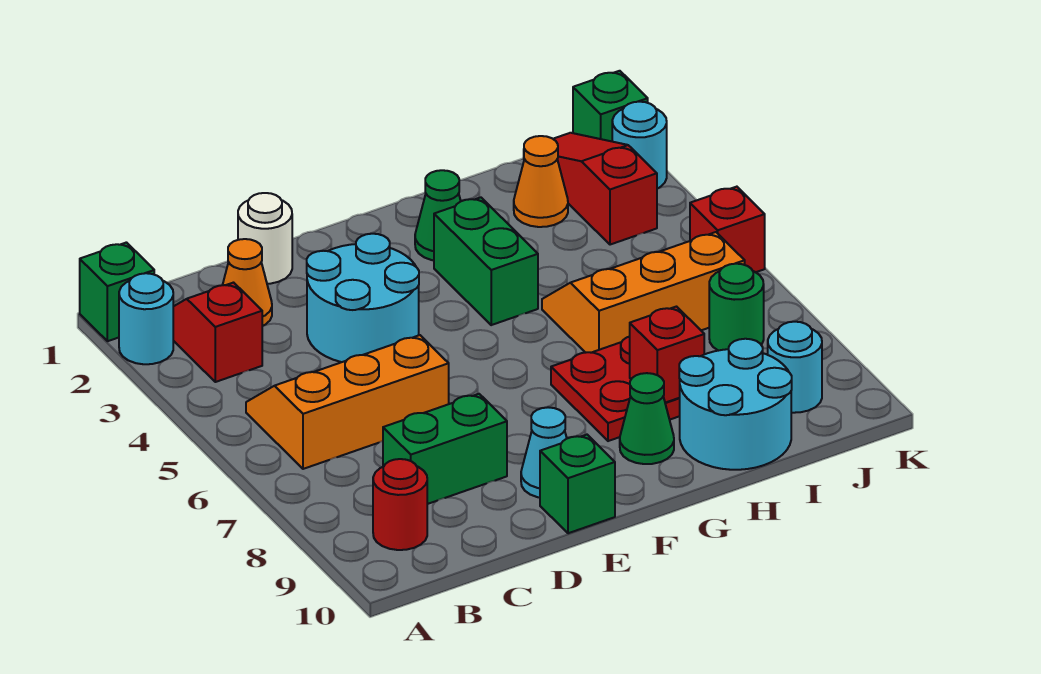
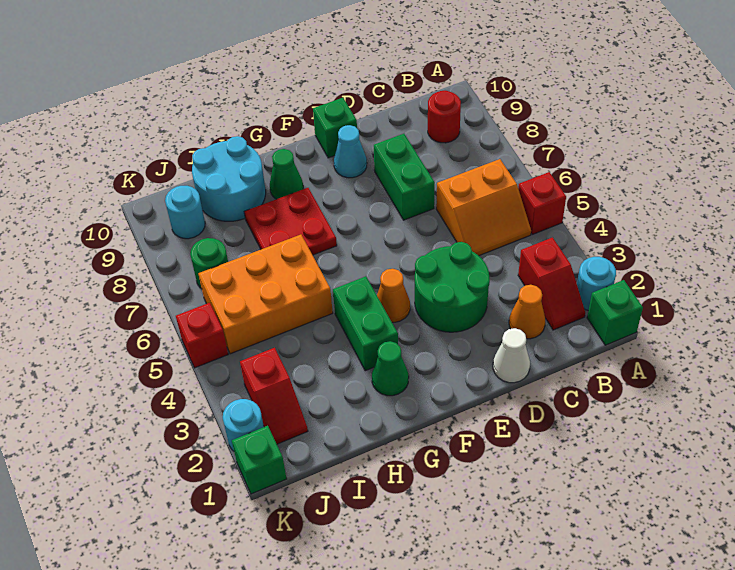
orange slope B5:D6 level 1 top 6 -> orange slope B5:C6 level 1 top 6
green brick C8:D8 level 1 -> green brick D7:D8 level 1
white round brick D1 level 1 -> white cone D1 level 1
cyan round brick D3:E4 level 1 -> green round brick D3:E4 level 1
orange slope H5:J6 level 1 top 6 -> orange brick H5:J6 level 1
red brick H8 level 2 -> red brick A5 level 1
orange cone I2 level 1 -> orange cone F4 level 1
red slope J1:J3 level 1 top 3 -> red slope J2:J3 level 1 top 3

